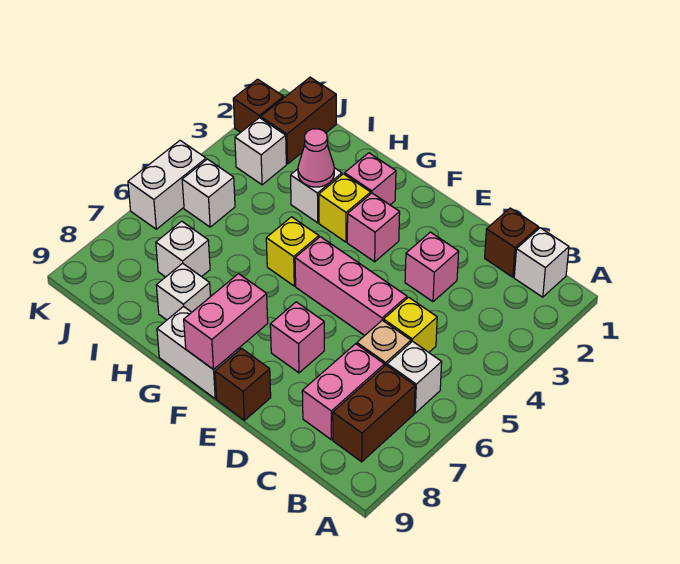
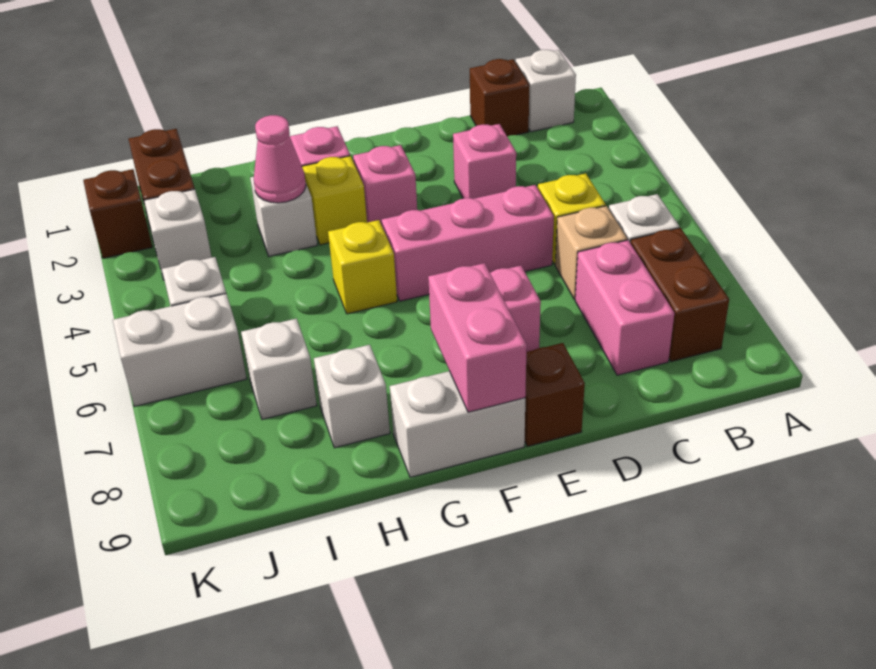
white brick K5:K6 level 1 -> white brick J6:K6 level 1

